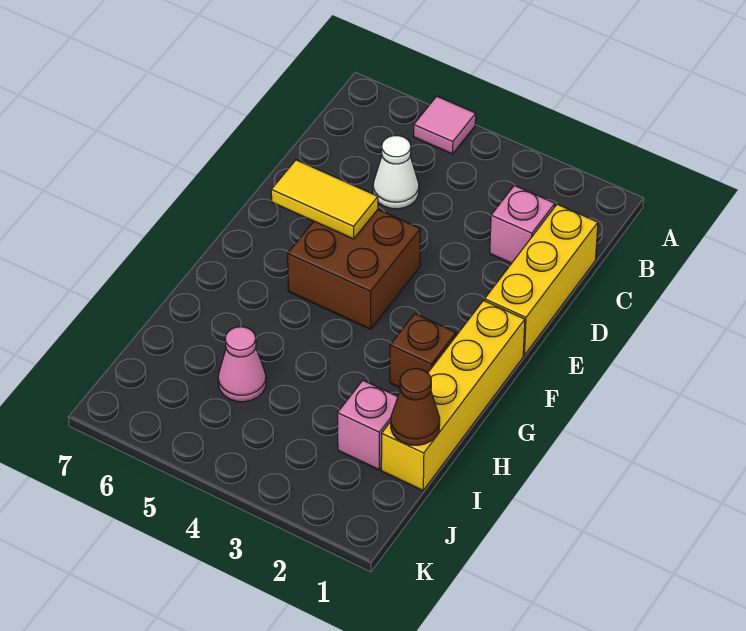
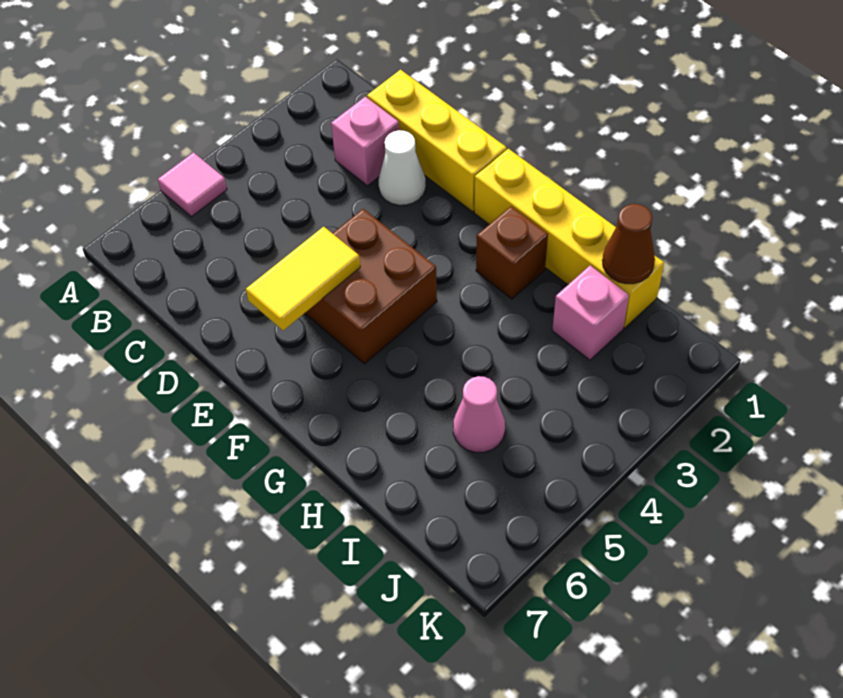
white cone C5 level 1 -> white cone D2 level 1

